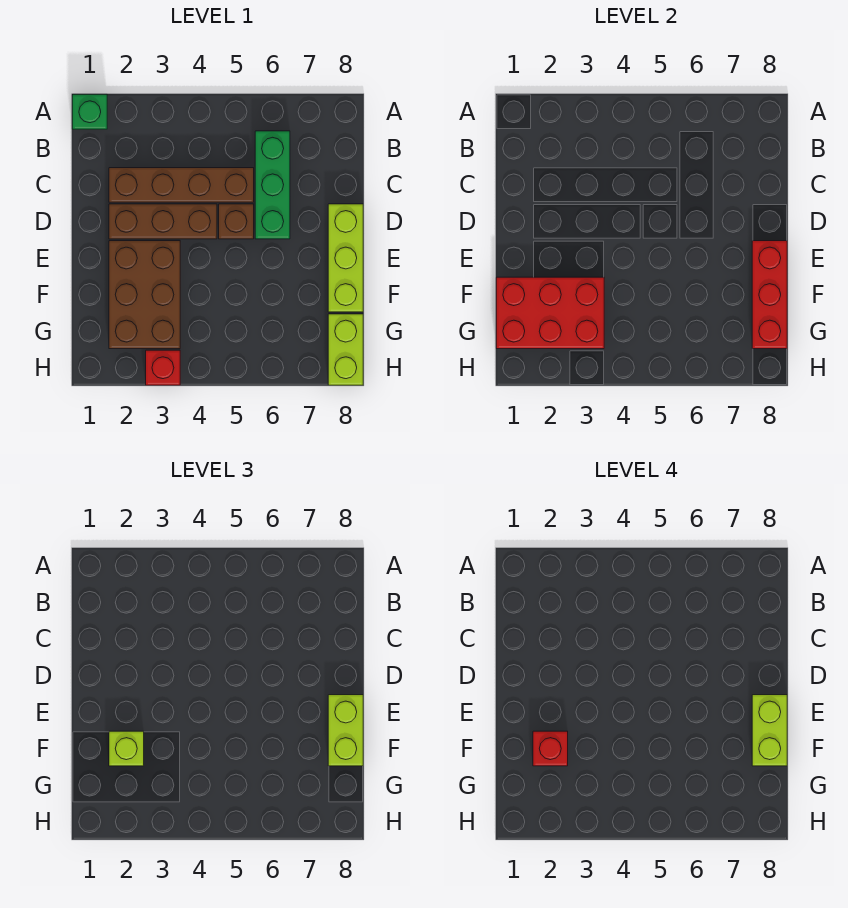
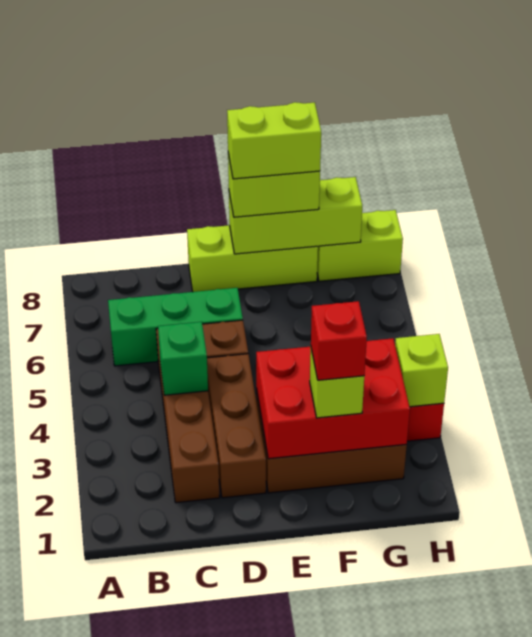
green brick A1 level 1 -> green brick C4 level 2
red brick E8:G8 level 2 -> lime brick E8:G8 level 2
red brick F1:G3 level 2 -> red brick E2:G3 level 2
none -> lime brick H3 level 2

